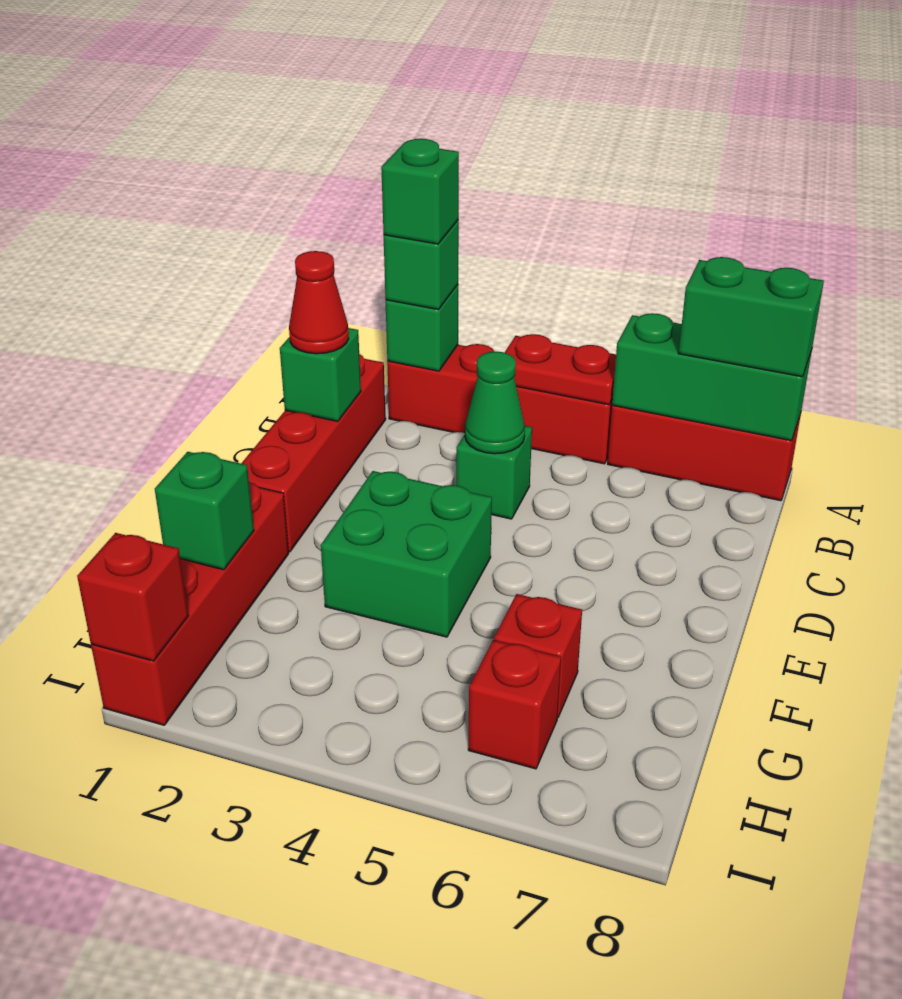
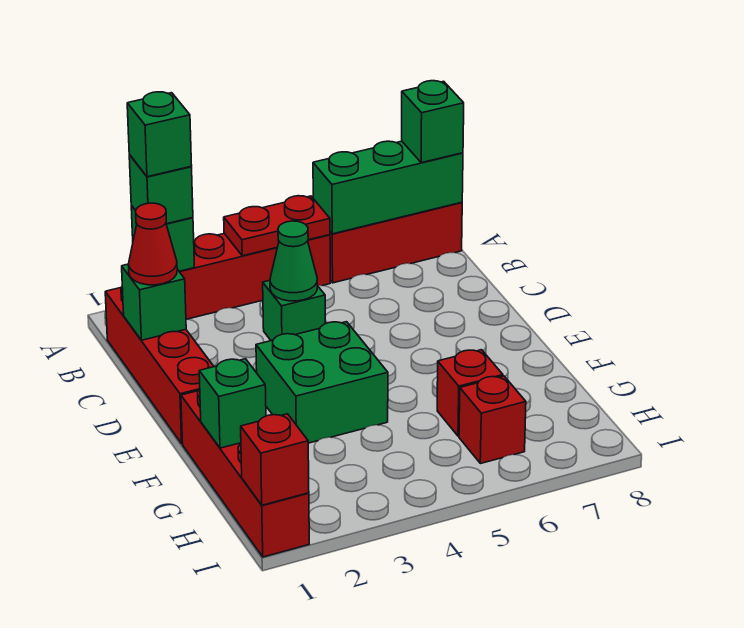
green brick A7:A8 level 3 -> green brick A8 level 3

